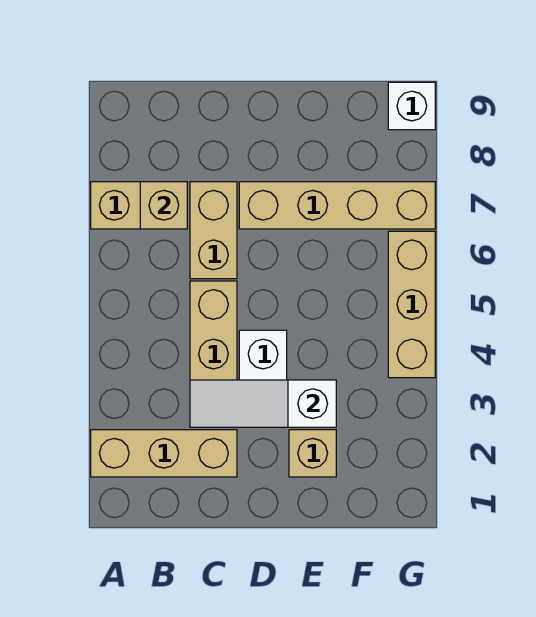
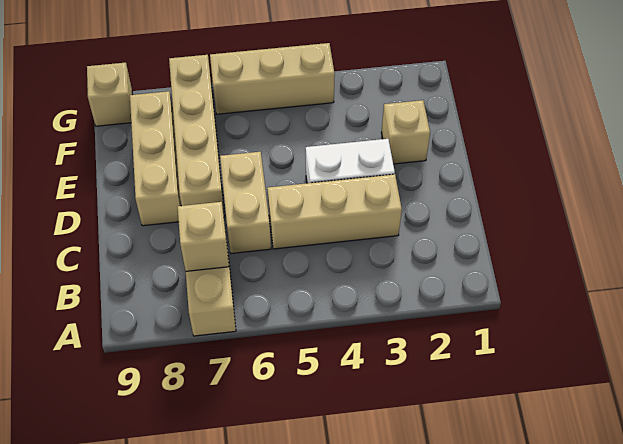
tan brick A2:C2 level 1 -> tan brick D8:F8 level 1
white slope C3:E3 level 2 top E -> none
tan brick C6:C7 level 1 -> tan brick C6:D6 level 1
white brick G9 level 1 -> tan brick G9 level 1

